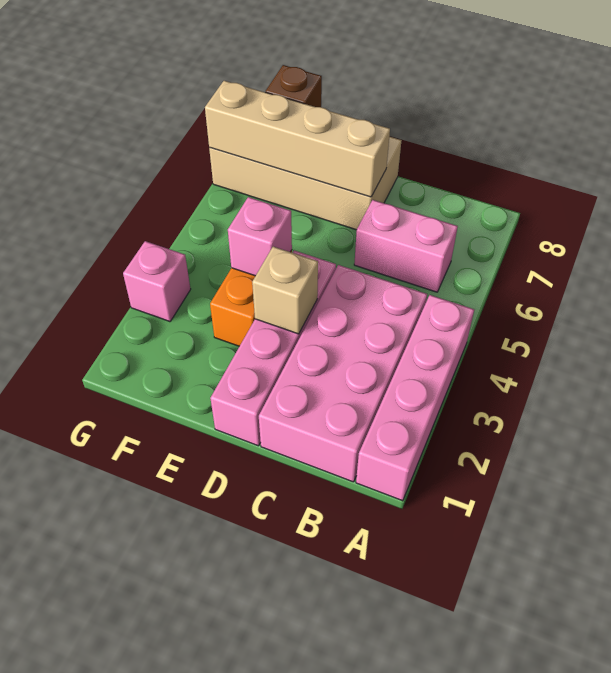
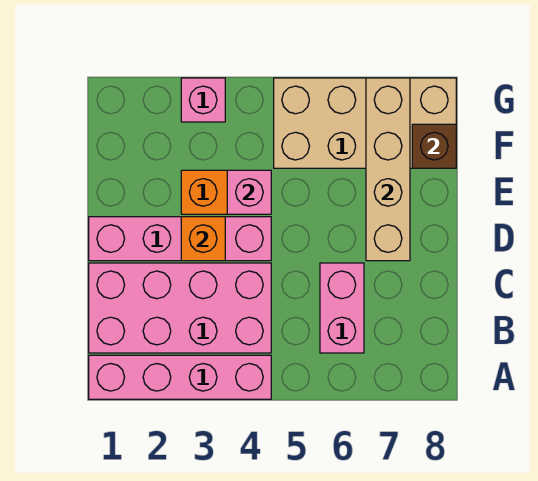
tan brick D3 level 2 -> orange brick D3 level 2
tan brick D7:G8 level 1 -> tan brick F5:G8 level 1

